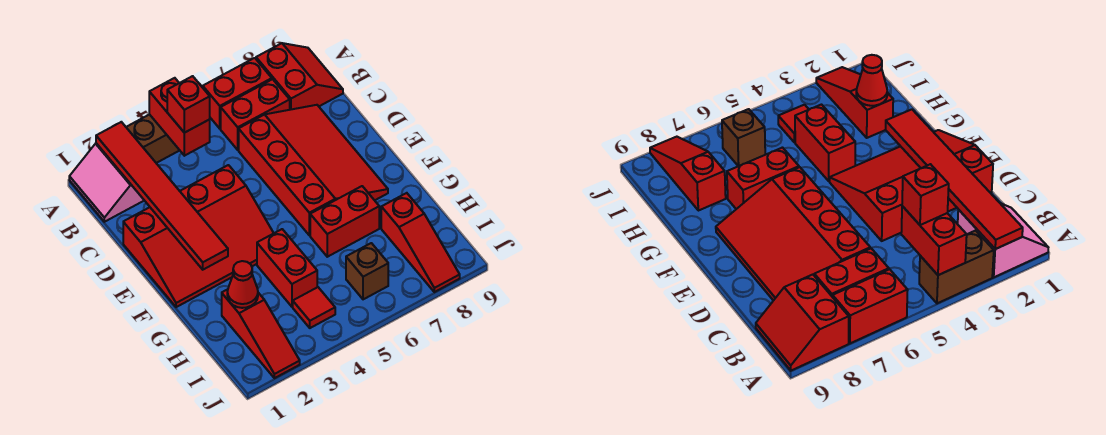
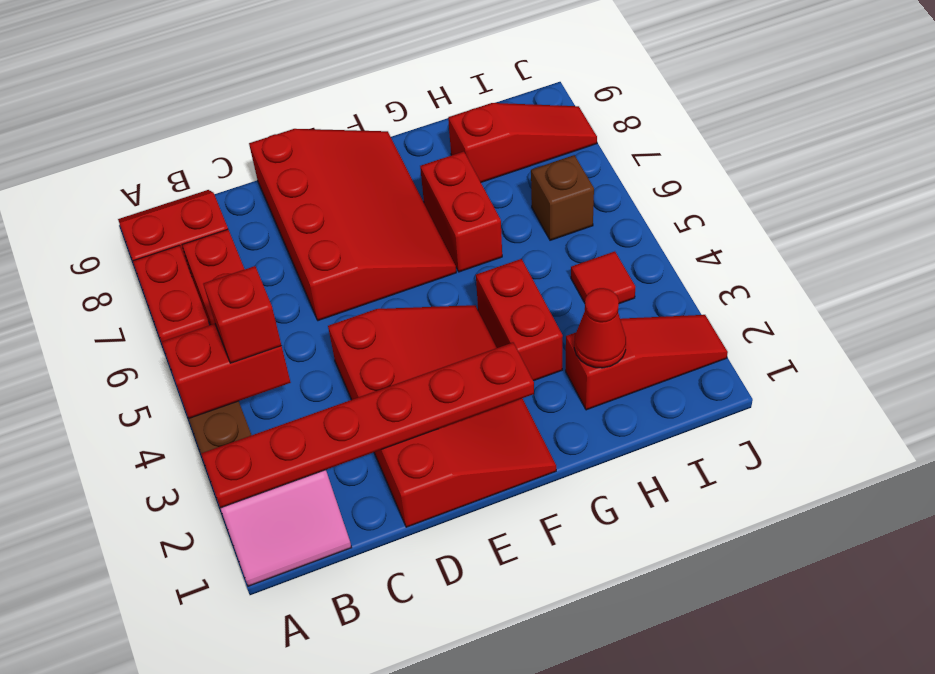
red tile A2:F2 level 2 -> red plate A2:F2 level 2
red slope C6:F8 level 1 top 6 -> red slope D6:F9 level 1 top D
red brick G4:H4 level 1 -> red brick G3:G4 level 1

